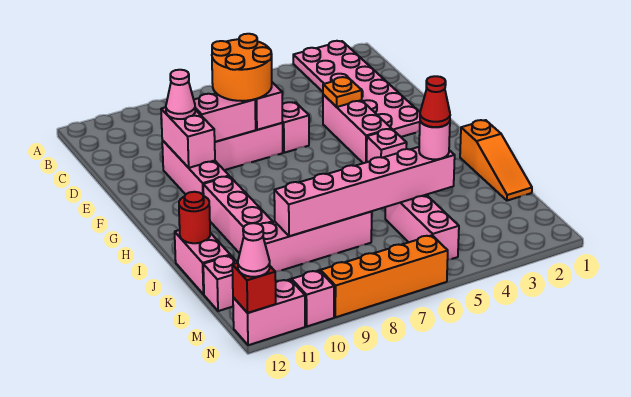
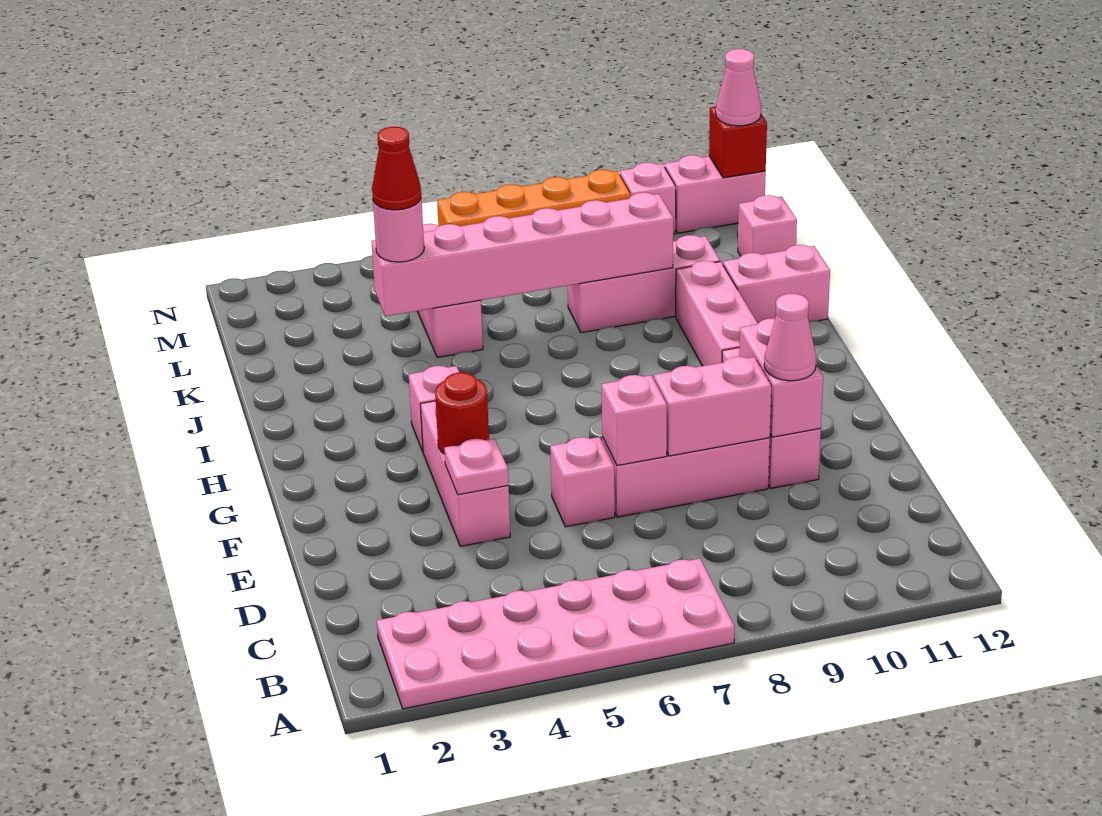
pink plate A2:F3 level 1 -> pink plate A2:B7 level 1
orange round brick D7:E8 level 3 -> none
orange plate E4 level 2 -> pink plate E4 level 2
orange slope I1:K1 level 1 top I -> none
pink brick J12:K12 level 1 -> pink brick J11:J12 level 1
red round brick J12 level 2 -> red round brick F4 level 2
pink brick K7:K10 level 1 -> pink brick K8:K10 level 1

